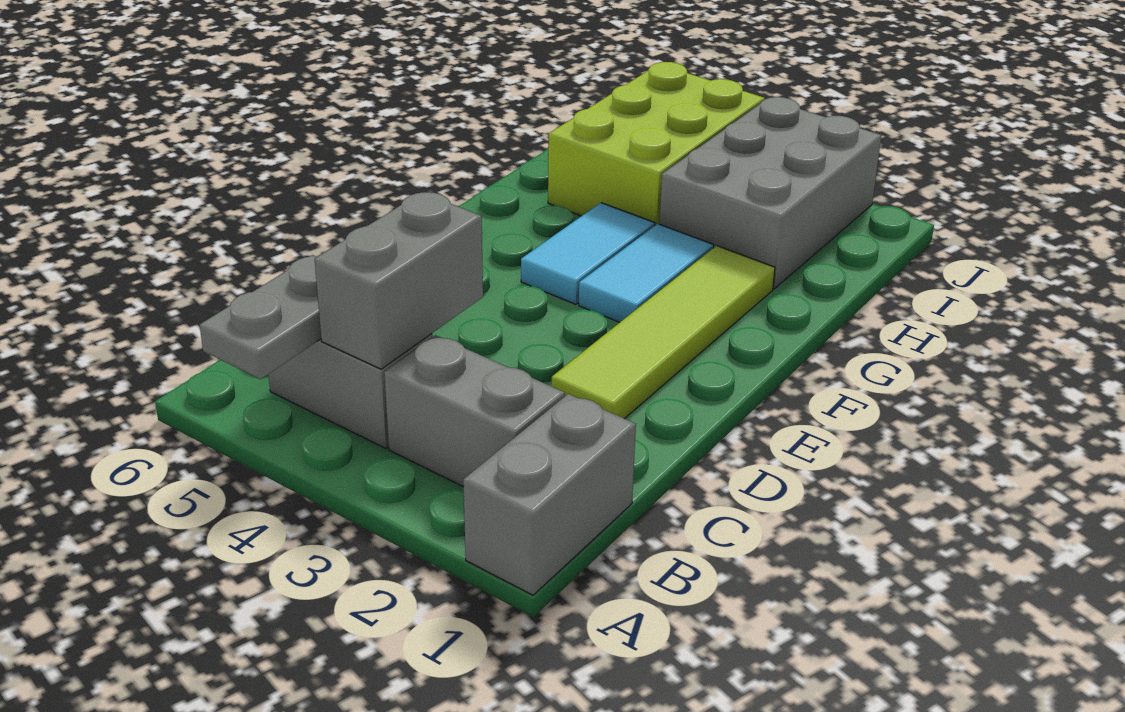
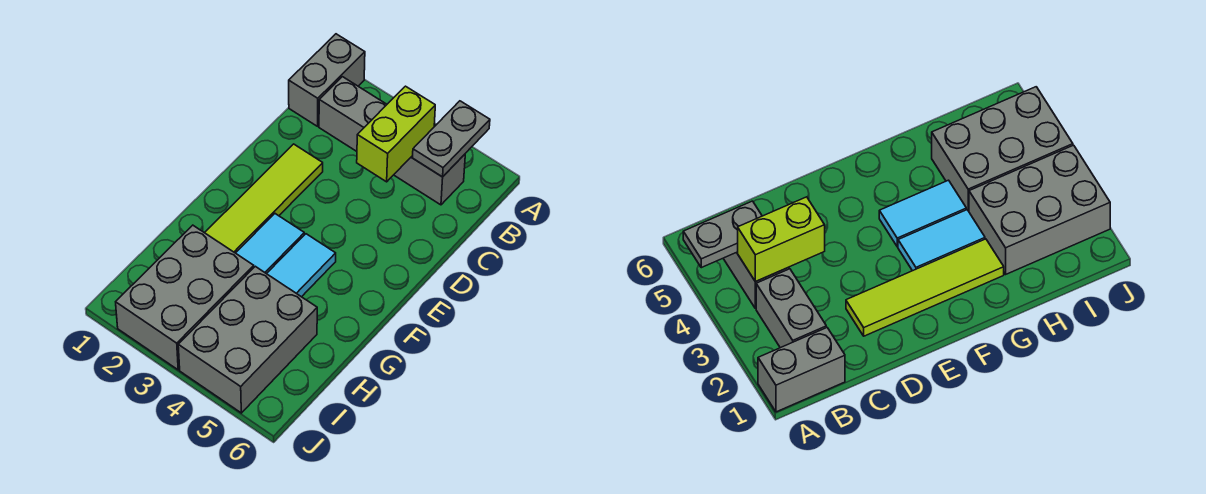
grey brick B4:C4 level 2 -> lime brick B4:C4 level 2
lime brick H4:J5 level 1 -> grey brick H4:J5 level 1

